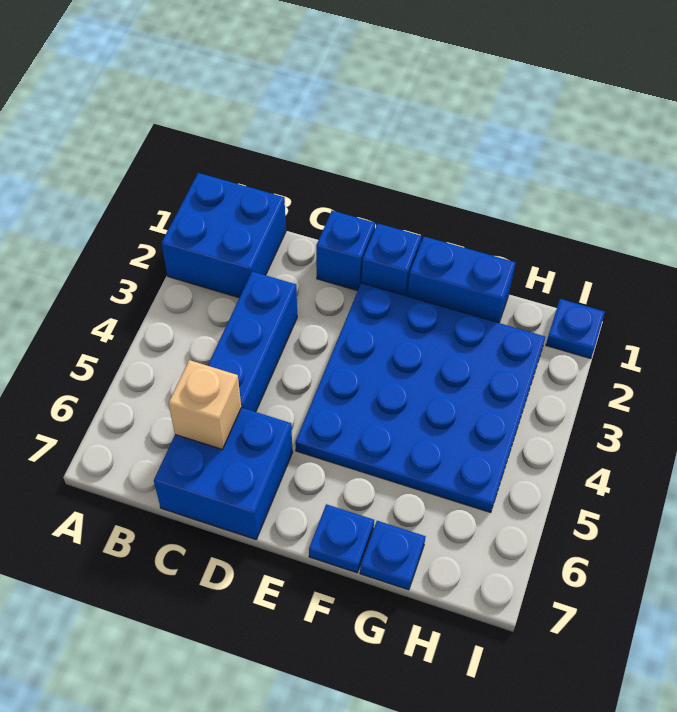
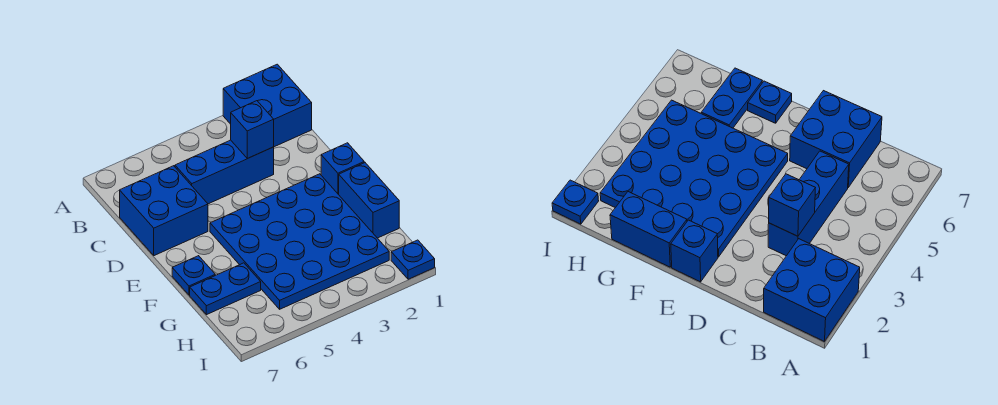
tan brick C6 level 2 -> none
blue brick D1 level 1 -> blue brick C3 level 2
blue plate G7 level 1 -> blue plate G6:G7 level 1

